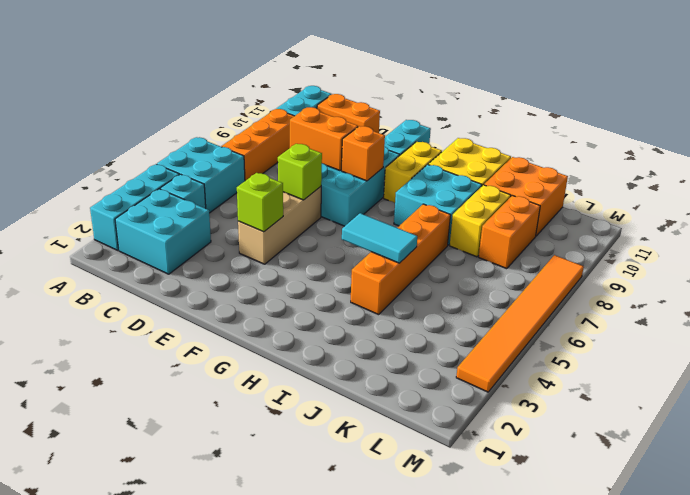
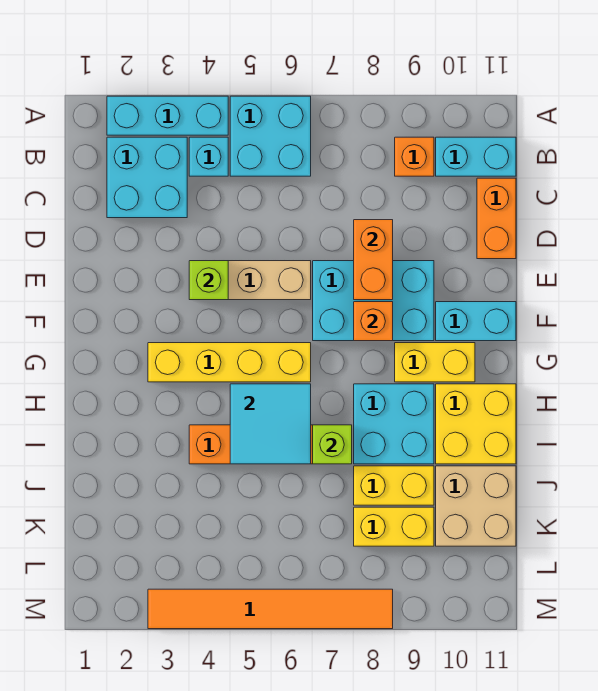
orange brick B7:B9 level 1 -> orange brick B9 level 1
lime brick E6 level 2 -> lime brick I7 level 2
none -> yellow brick G3:G6 level 1
cyan tile H5:I5 level 2 -> cyan tile H5:I6 level 2
orange brick J10:K11 level 1 -> tan brick J10:K11 level 1
orange brick K8:K9 level 1 -> yellow brick K8:K9 level 1

